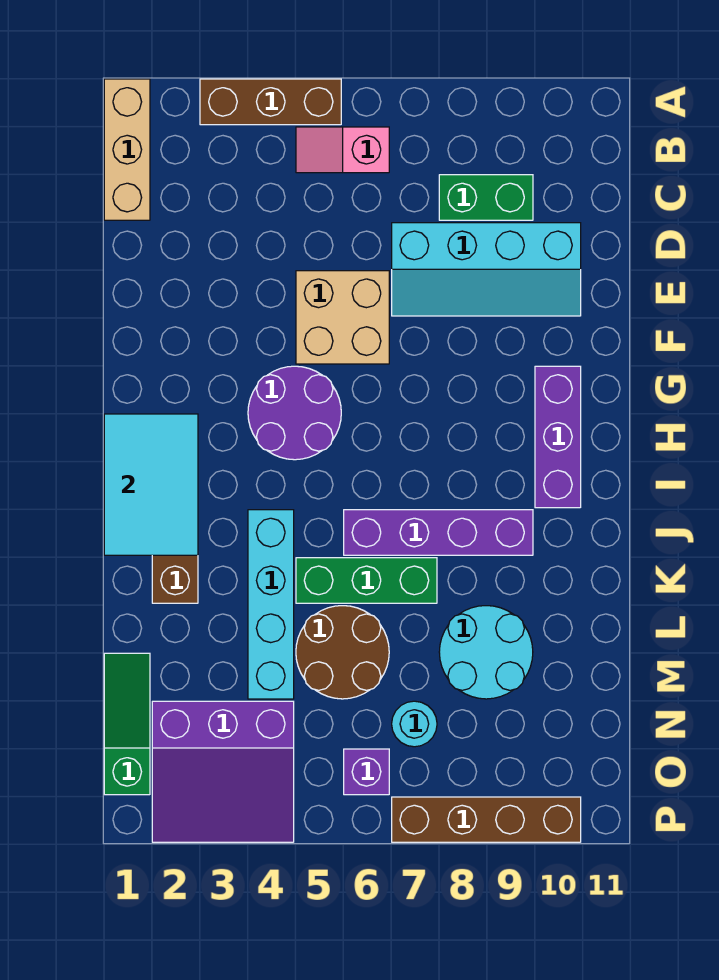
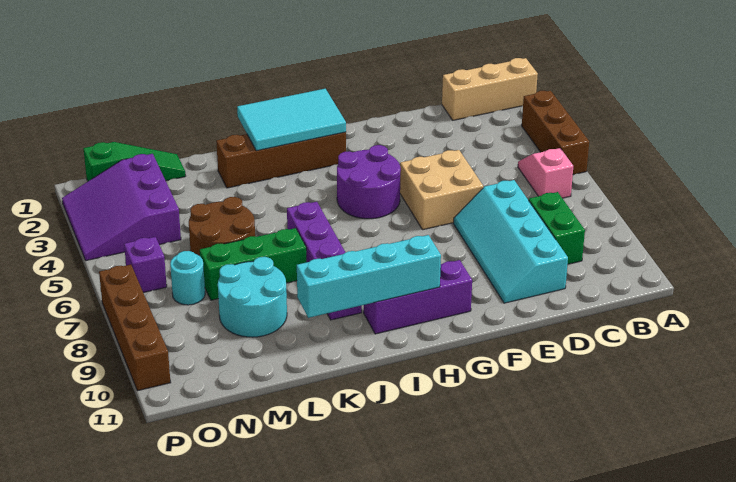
cyan brick J4:M4 level 1 -> cyan brick H10:K10 level 2
green brick K5:K7 level 1 -> green brick K7:M7 level 1

